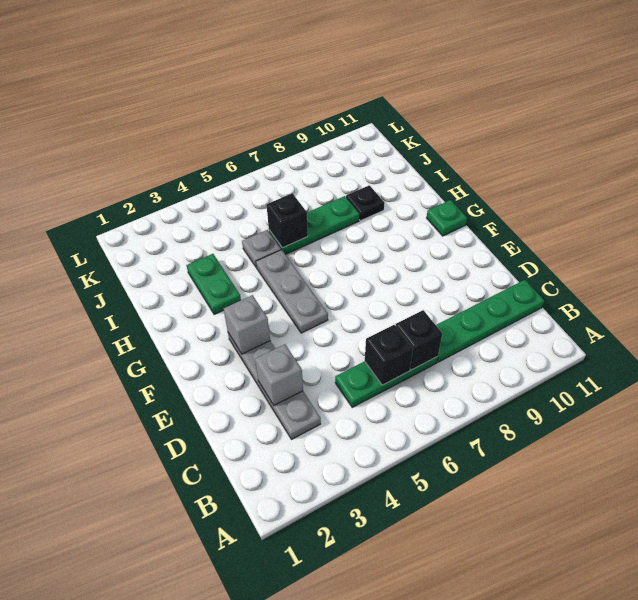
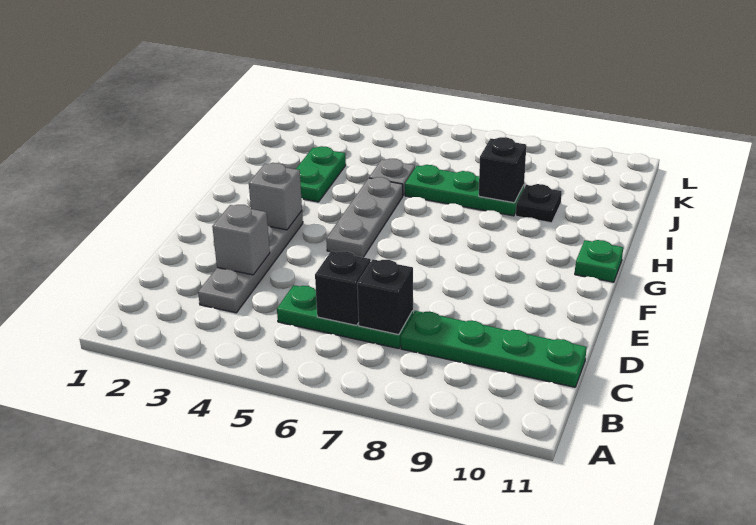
black brick I6 level 2 -> black brick I8 level 2

